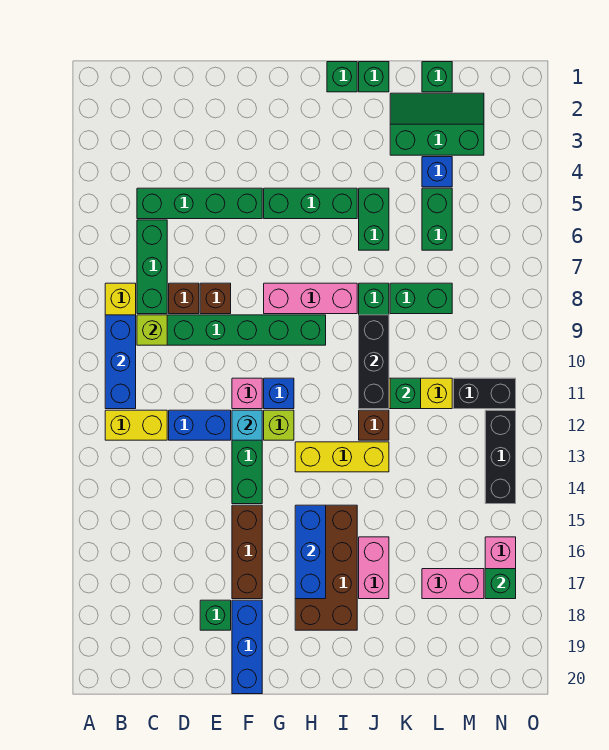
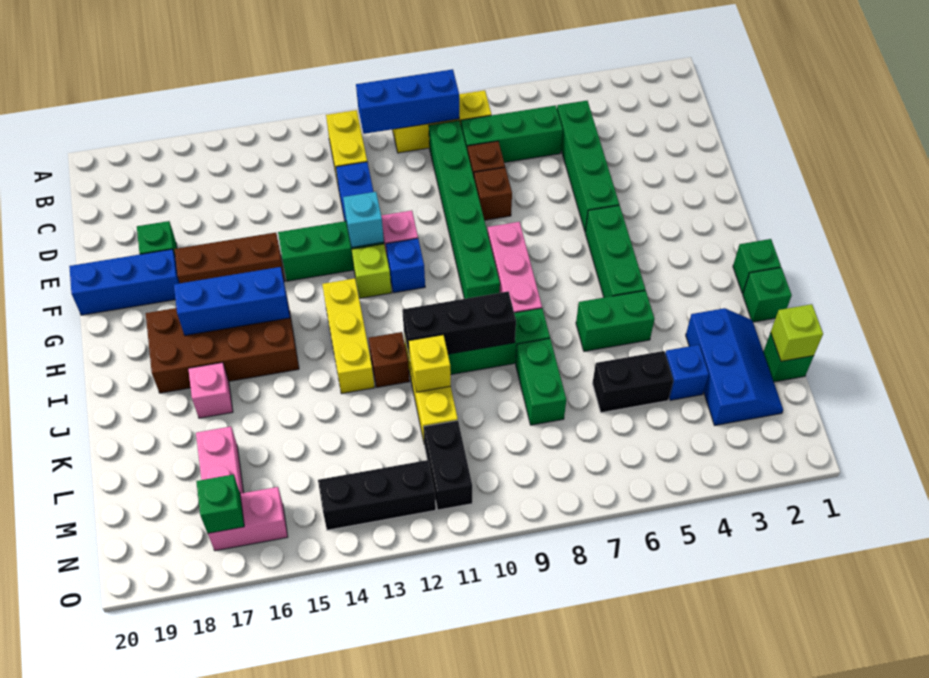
lime brick C9 level 2 -> lime brick L1 level 2
pink brick J16:J17 level 1 -> pink brick J17 level 1
green slope K2:M3 level 1 top 3 -> blue slope K2:M3 level 1 top 3
green brick K11 level 2 -> yellow brick K11 level 2
green brick L5:L6 level 1 -> black brick L5:L6 level 1

